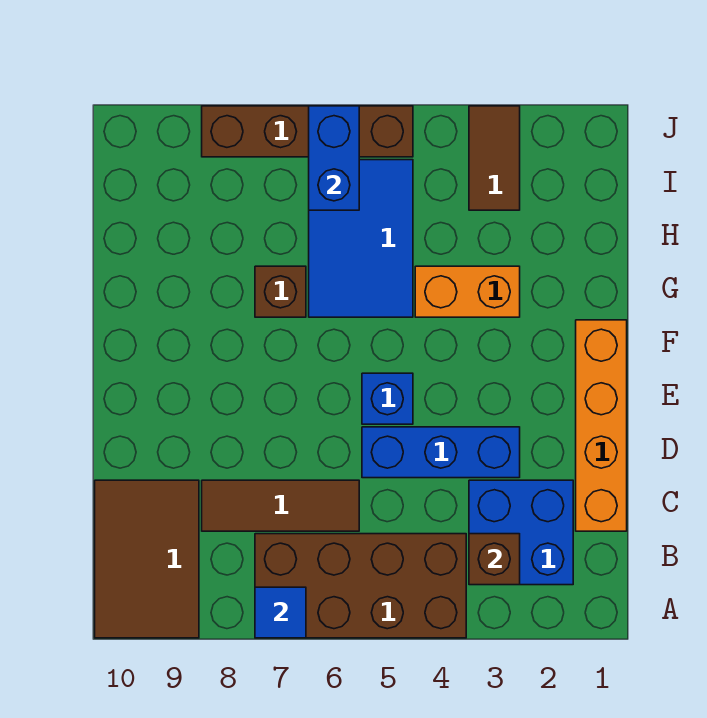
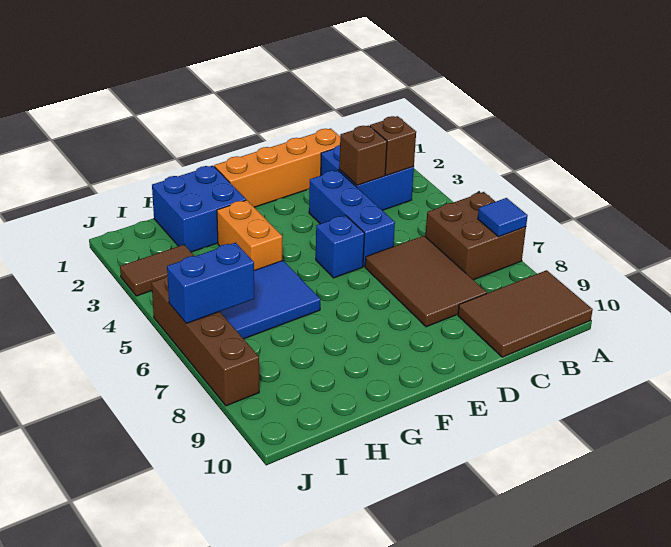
brown brick A4:B7 level 1 -> brown brick A6:B7 level 1
brown tile C6:C8 level 1 -> brown tile C6:D8 level 1
none -> blue brick G1:H2 level 1
brown brick G7 level 1 -> brown brick C3 level 2

